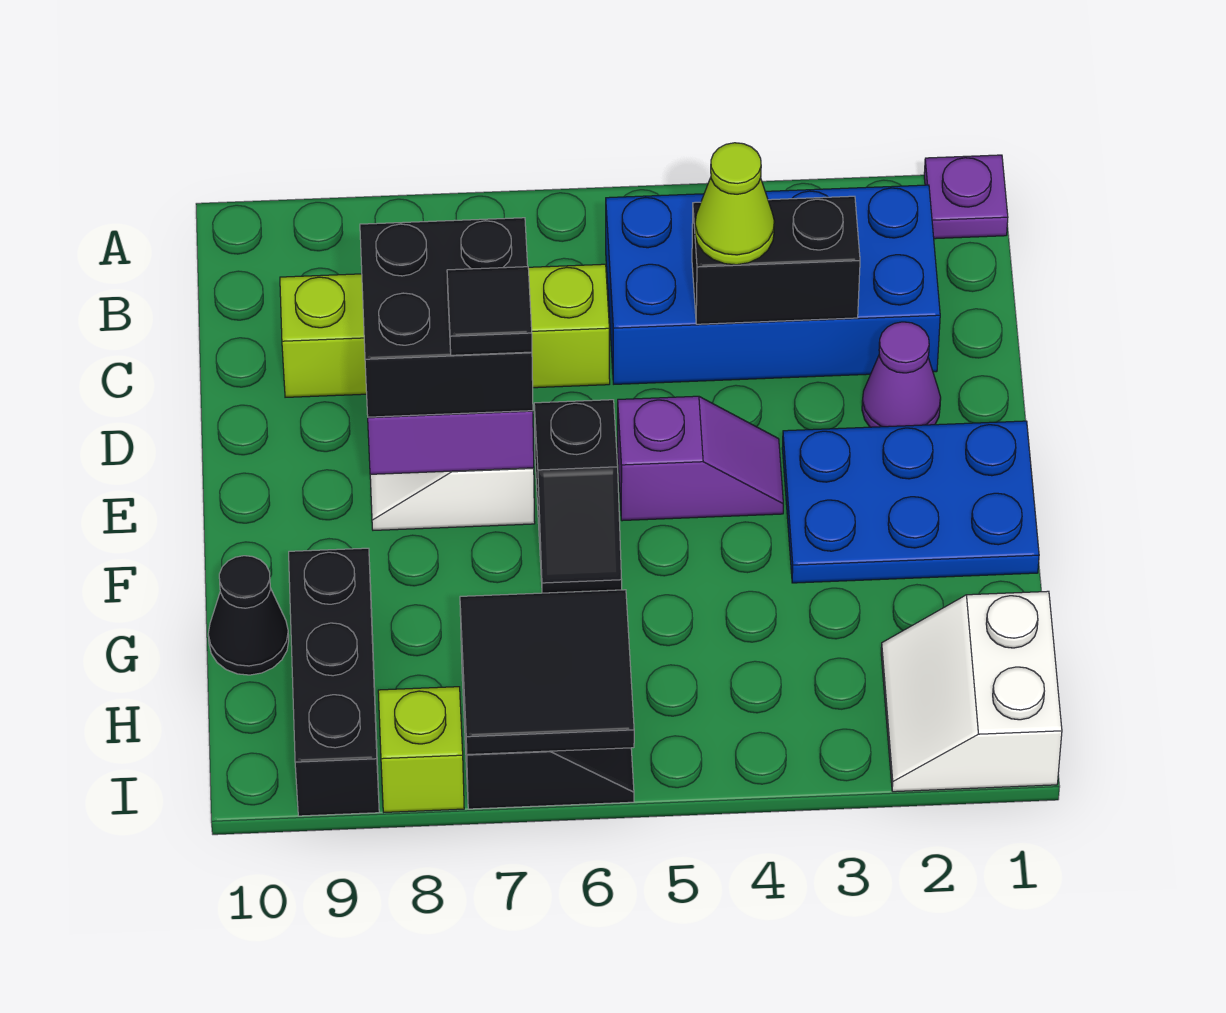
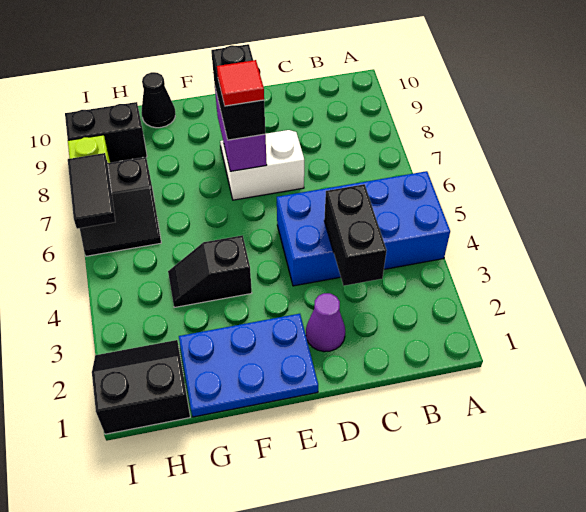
purple plate A1 level 1 -> none
blue brick B2:C5 level 1 -> blue brick A4:D5 level 1
lime cone C4 level 3 -> none
lime brick C6:C9 level 1 -> none
black brick D7:E8 level 3 -> black brick E7:E8 level 3
blue plate E1:F3 level 1 -> blue plate E1:G2 level 1
purple slope E4:E5 level 1 top 5 -> none
black slope E6:F6 level 1 top E -> black slope F4:G4 level 1 top F
black tile E7 level 4 -> red tile E7 level 4
black brick G9:I9 level 1 -> black brick H9:I9 level 1
white slope H1:I2 level 1 top 1 -> black slope H1:I2 level 1 top 1
black tile H6:I7 level 2 -> black tile I6:I7 level 2

